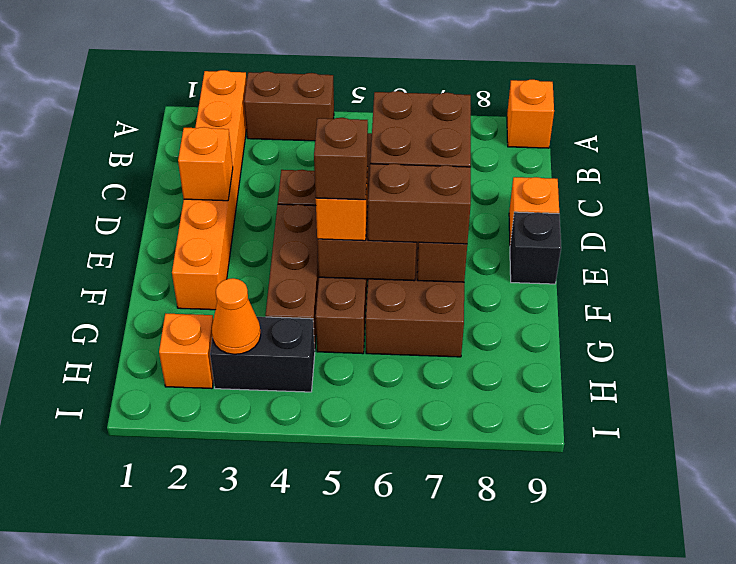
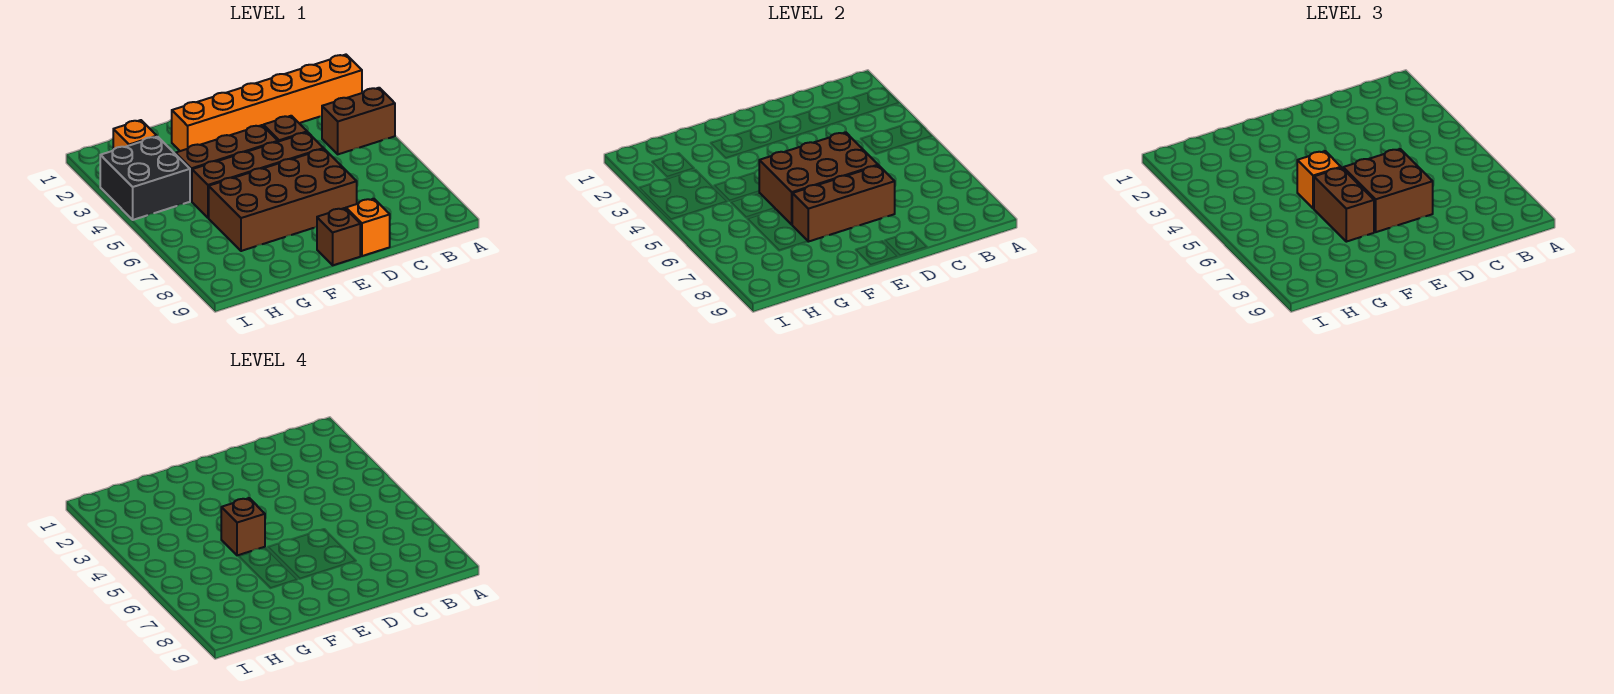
brown brick A3:A4 level 1 -> brown brick A4:B4 level 1
orange brick A9 level 1 -> none
orange brick D2 level 2 -> none
black brick E9 level 1 -> brown brick E9 level 1
black brick H3:H4 level 1 -> black brick H3:I4 level 1
orange cone H3 level 2 -> none

